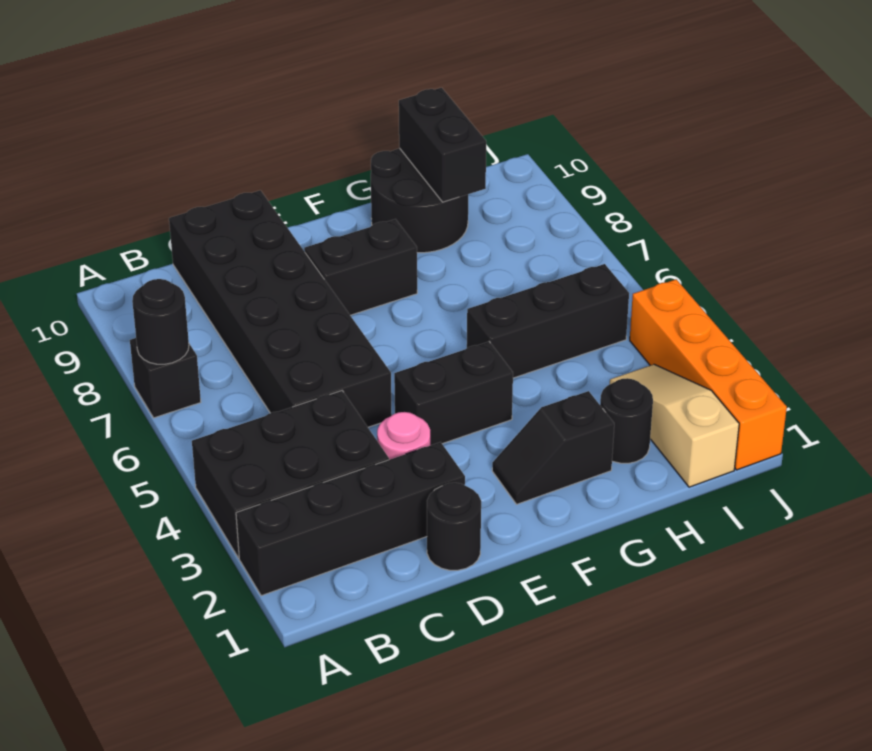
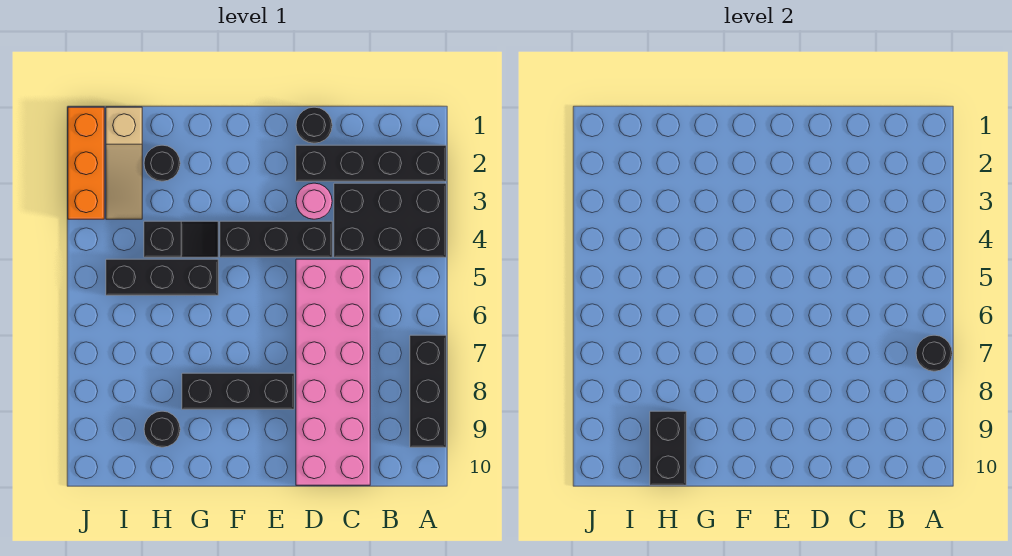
black brick A7 level 1 -> black brick A7:A9 level 1
black brick C5:D10 level 1 -> pink brick C5:D10 level 1
black brick E4:F4 level 1 -> black brick D4:F4 level 1
black brick E8:F8 level 1 -> black brick E8:G8 level 1
black slope F2:G2 level 1 top G -> black slope G4:H4 level 1 top H
black round brick G9:H10 level 1 -> black round brick H9 level 1
orange brick J1:J4 level 1 -> orange brick J1:J3 level 1

